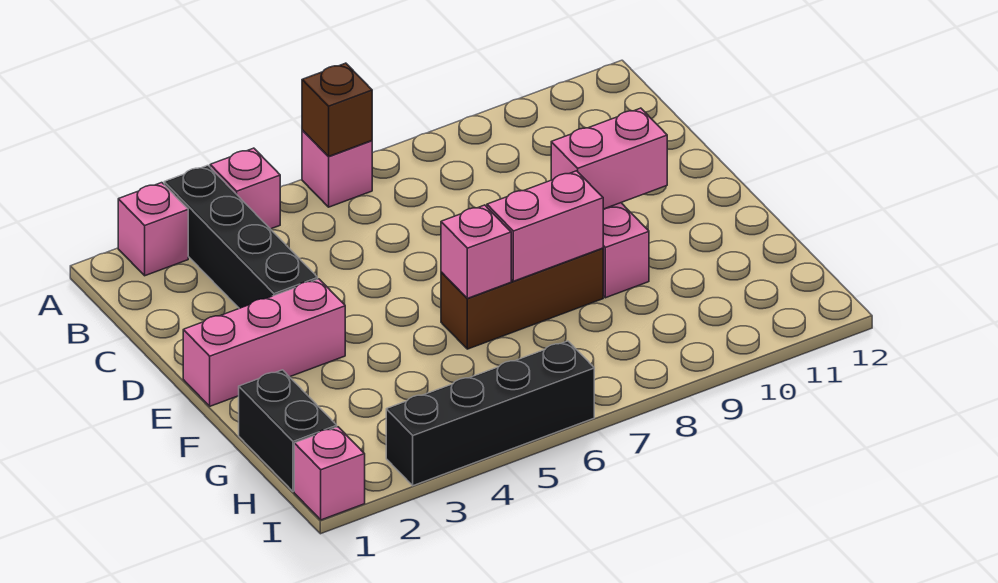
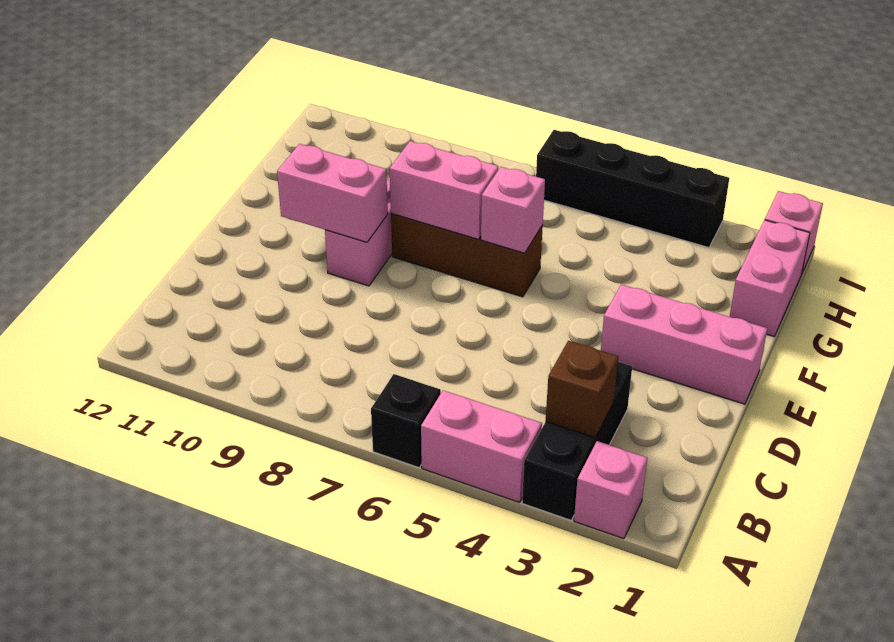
black brick A3:D3 level 1 -> black brick A3:C3 level 1
pink brick A4 level 1 -> pink brick A4:A5 level 1
pink brick A6 level 1 -> black brick A6 level 1
brown brick A6 level 2 -> brown brick B3 level 2
black brick G1:H1 level 1 -> pink brick G1:H1 level 1

